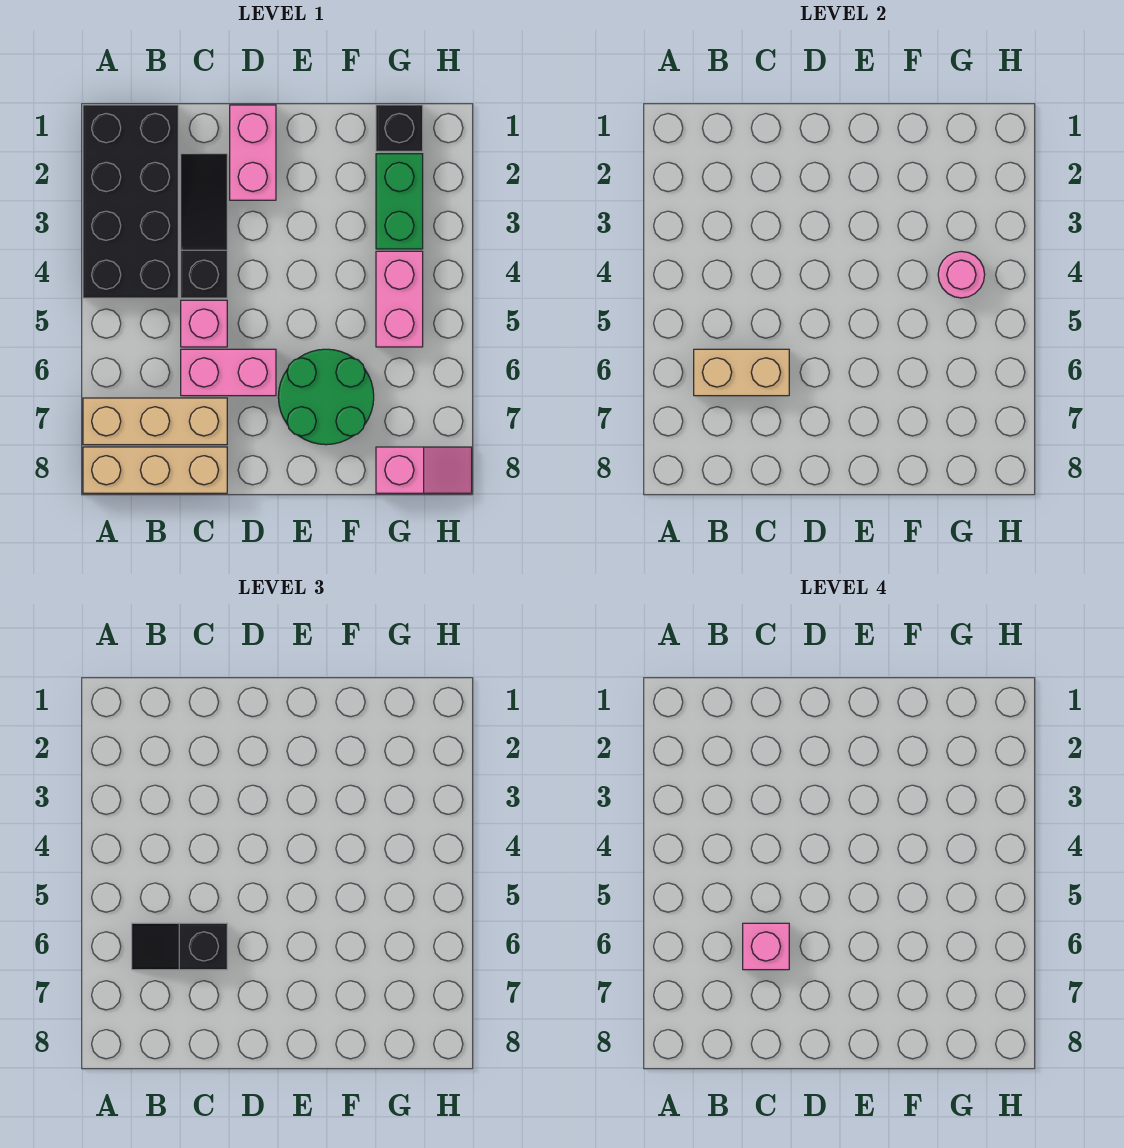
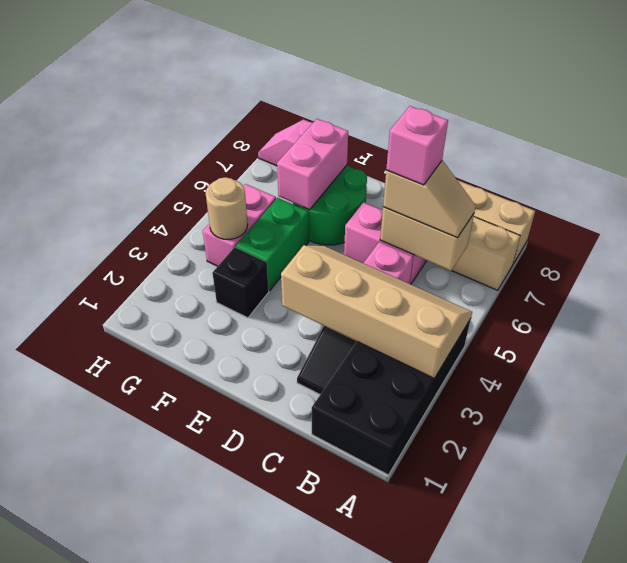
none -> tan slope A3:D4 level 2 top 3
black slope B6:C6 level 3 top C -> tan slope B6:C6 level 3 top C
pink brick D1:D2 level 1 -> pink brick F6:F7 level 2
black brick G1 level 1 -> black brick F3 level 1
green brick G2:G3 level 1 -> green brick F4:F5 level 1
pink round brick G4 level 2 -> tan round brick G4 level 2

